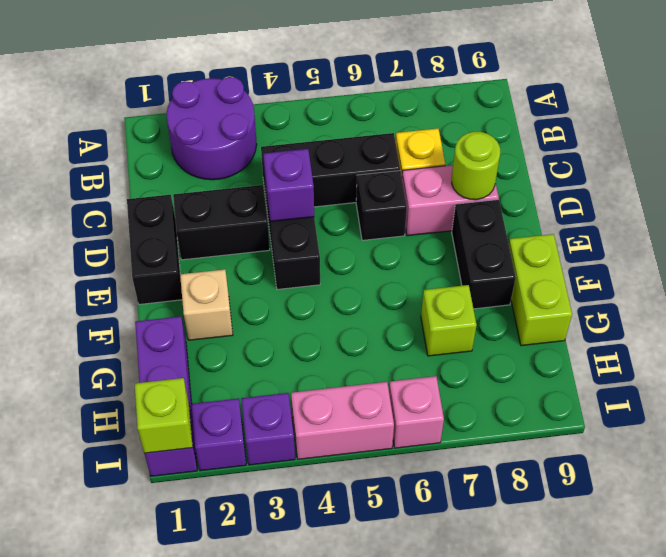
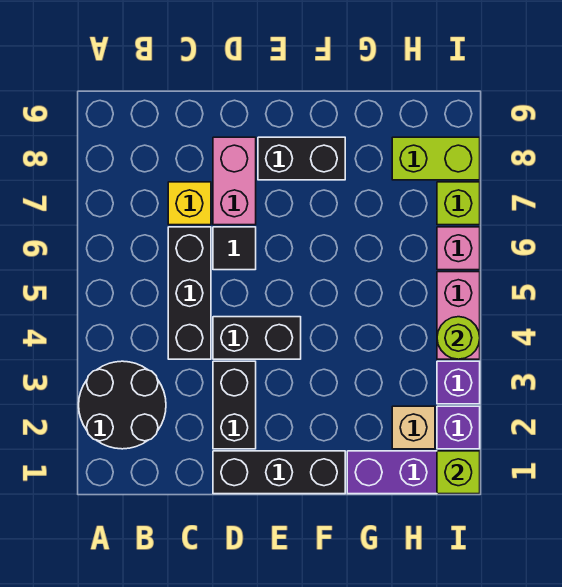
purple round brick A2:B3 level 1 -> black round brick A2:B3 level 1
black brick D1:E1 level 1 -> black brick D1:F1 level 1
purple brick D4 level 2 -> none
black brick D6 level 1 -> black tile D6 level 1
lime round brick D8 level 2 -> lime round brick I4 level 2
tan brick F2 level 1 -> tan brick H2 level 1
lime brick F9:G9 level 1 -> lime brick H8:I8 level 1
lime brick G7 level 1 -> lime brick I7 level 1

